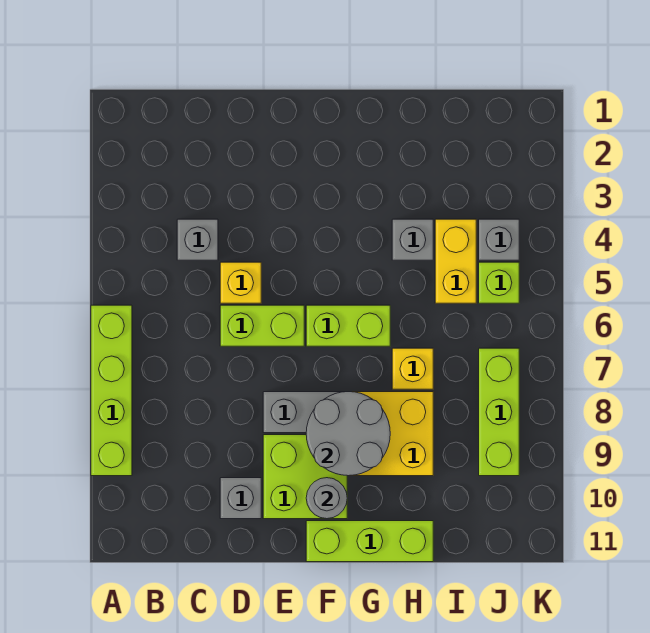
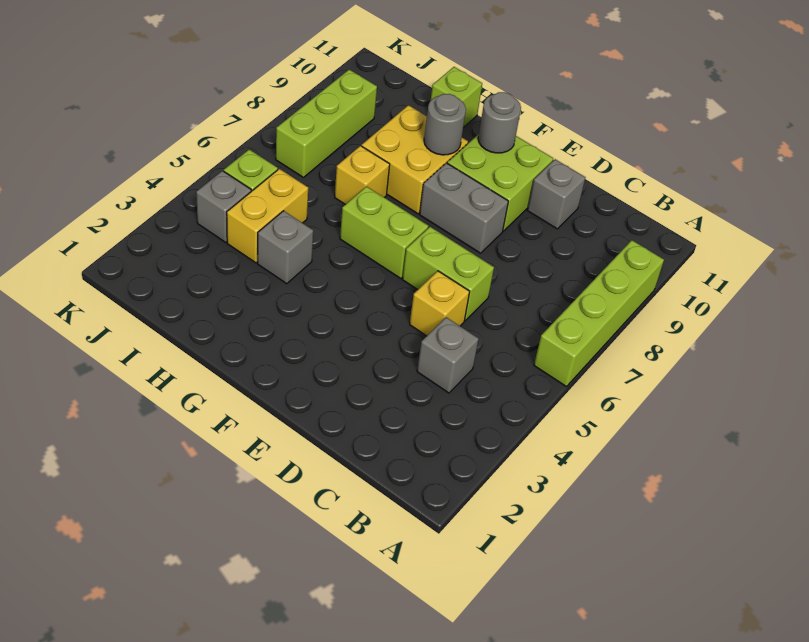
grey round brick F8:G9 level 2 -> grey round brick G9 level 2
lime brick F11:H11 level 1 -> lime brick H11 level 1

